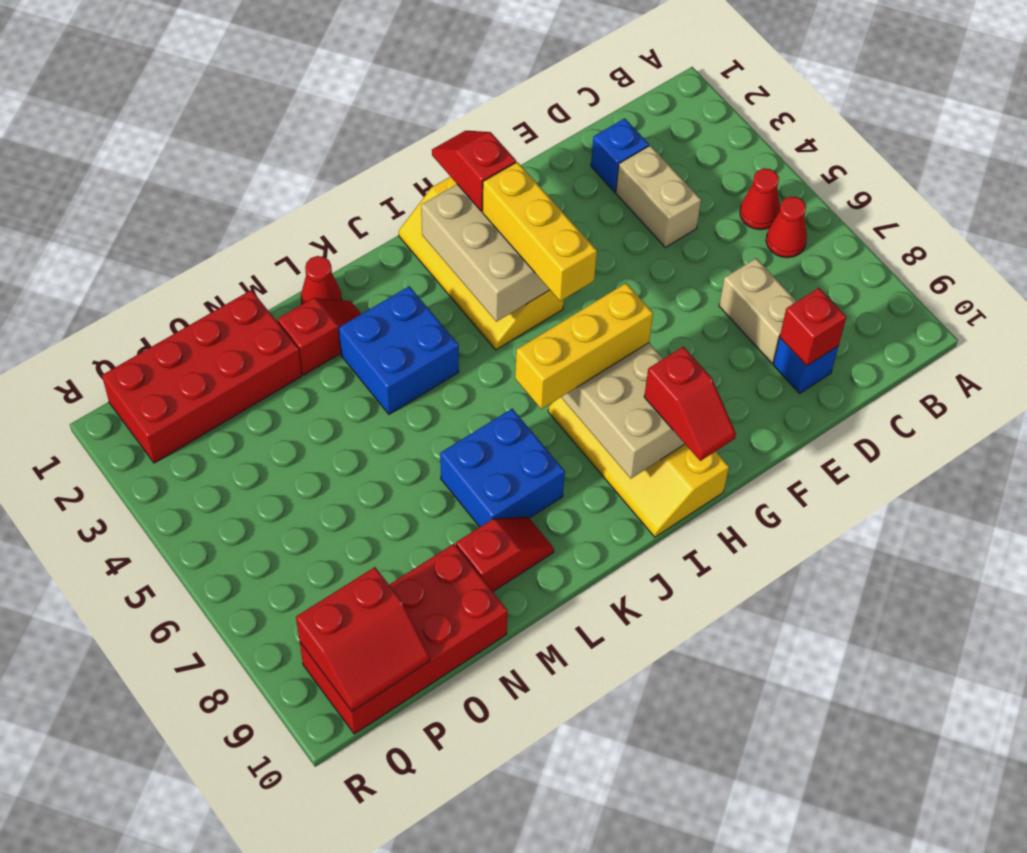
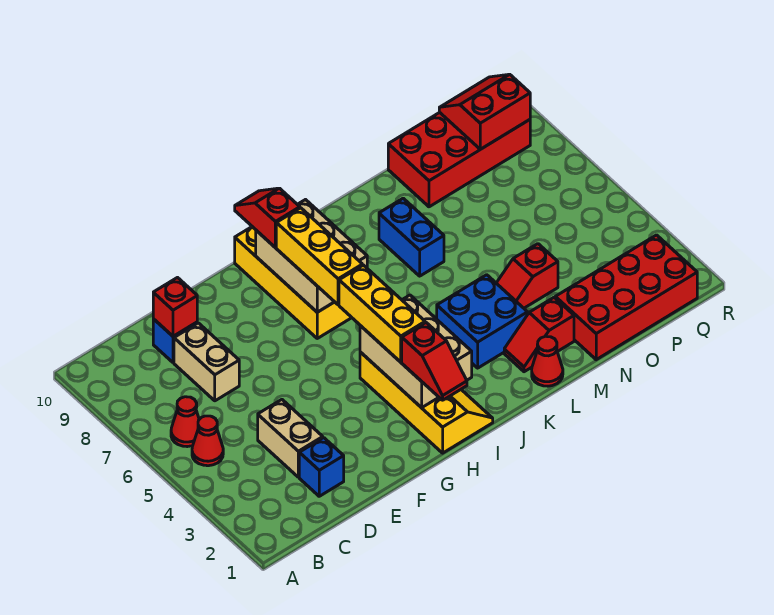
yellow brick H7:J7 level 3 -> yellow brick H6:H8 level 3
blue brick K7:L8 level 1 -> blue brick L7:L8 level 1
red slope L9:M9 level 1 top M -> red slope M4:N4 level 1 top N

